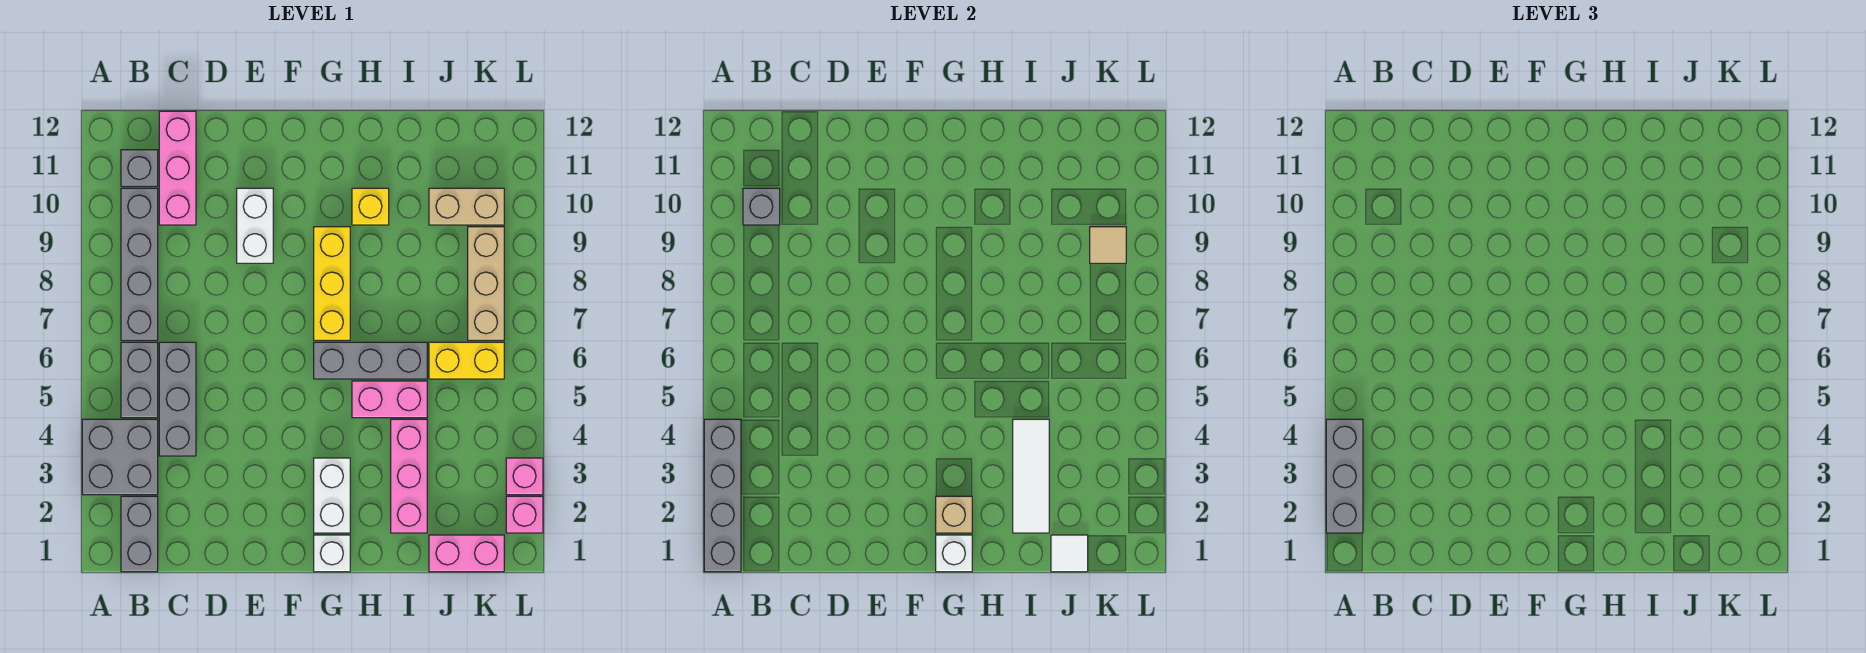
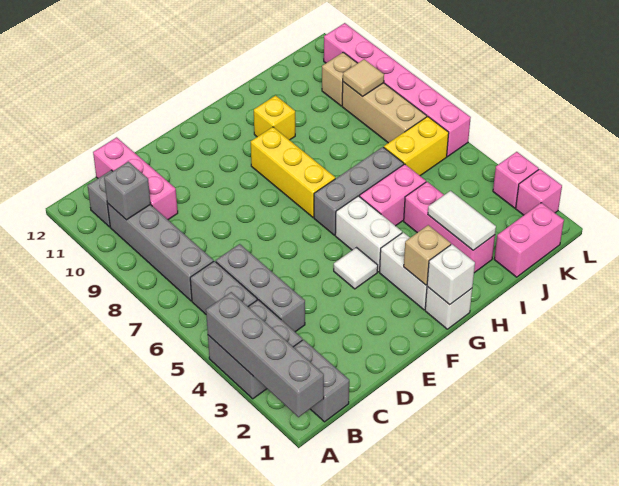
grey brick A2:A4 level 3 -> none
white brick E9:E10 level 1 -> white brick G4:G5 level 1
white tile I2:I4 level 2 -> white tile I2:I3 level 2
white tile J1 level 2 -> white tile F4 level 1
tan brick J10:K10 level 1 -> tan brick K10 level 1
none -> pink brick L6:L11 level 1

